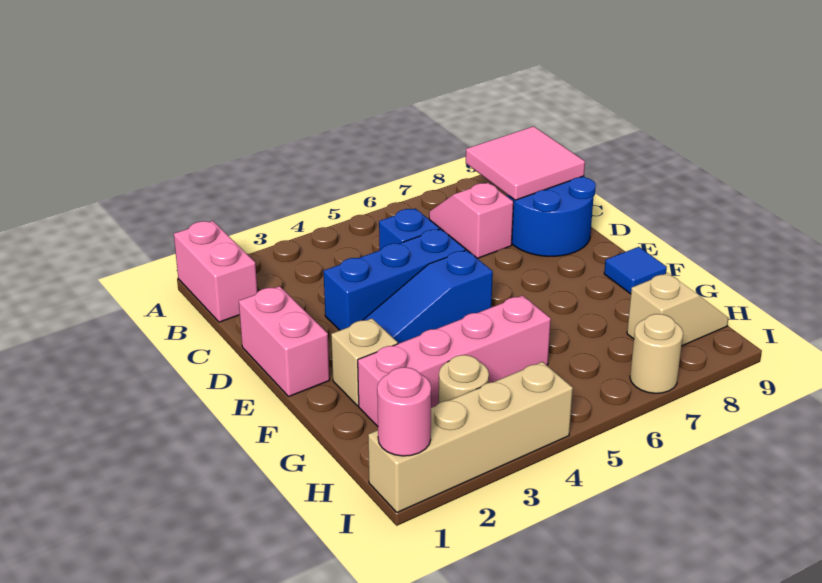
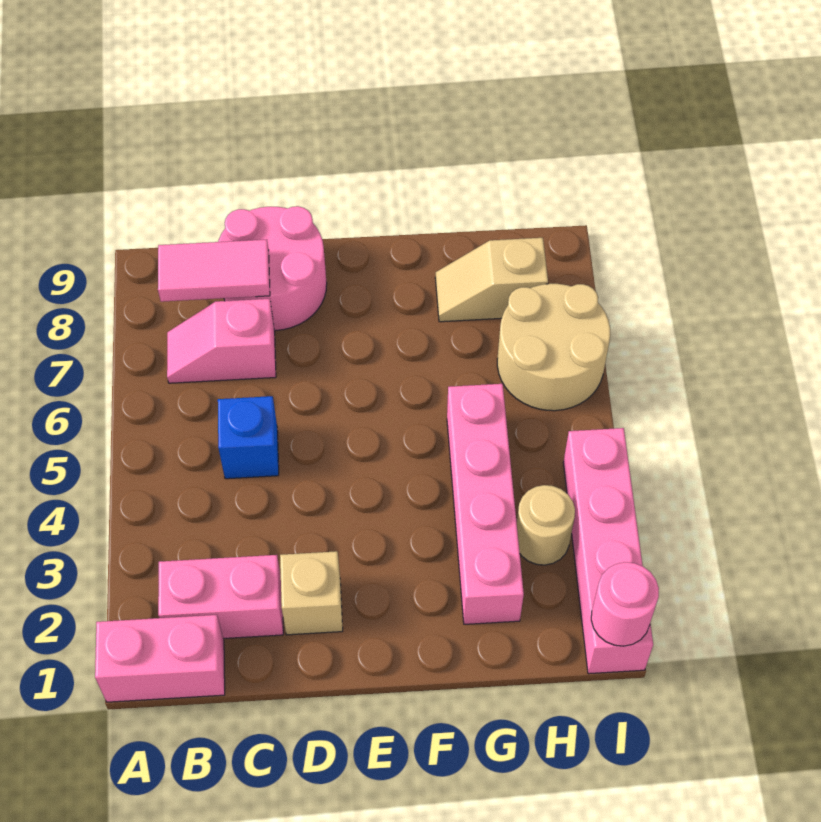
pink tile B8:C9 level 2 -> pink tile B8:C8 level 2
blue round brick C8:D9 level 1 -> pink round brick C8:D9 level 1
pink brick D1:E1 level 1 -> pink brick B2:C2 level 1
blue brick D3:D5 level 1 -> none
blue slope E3:E5 level 1 top 5 -> none
tan brick F2 level 1 -> tan brick D2 level 1
blue tile F9 level 1 -> none
tan slope H8:H9 level 1 top 8 -> tan slope G8:H8 level 1 top H
tan brick I1:I4 level 1 -> pink brick I1:I4 level 1
tan round brick I7 level 1 -> tan round brick H6:I7 level 1

